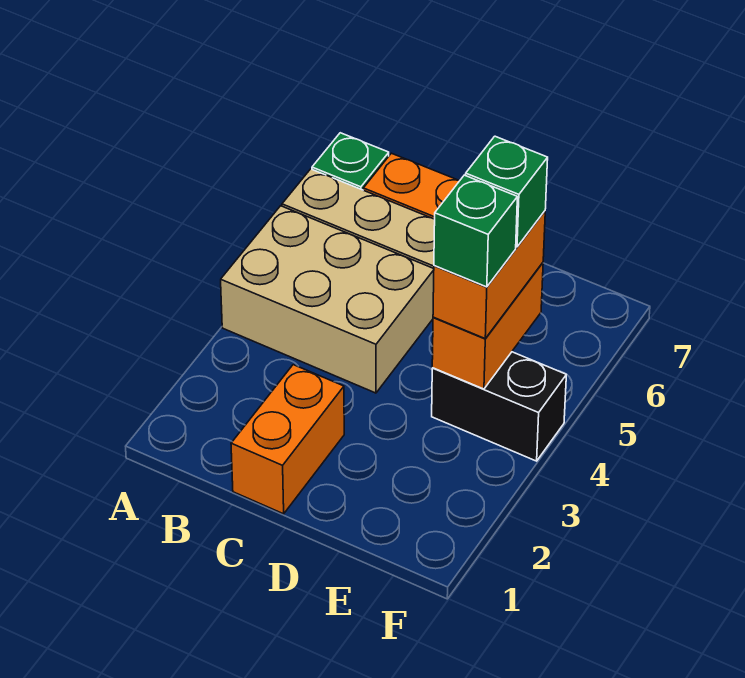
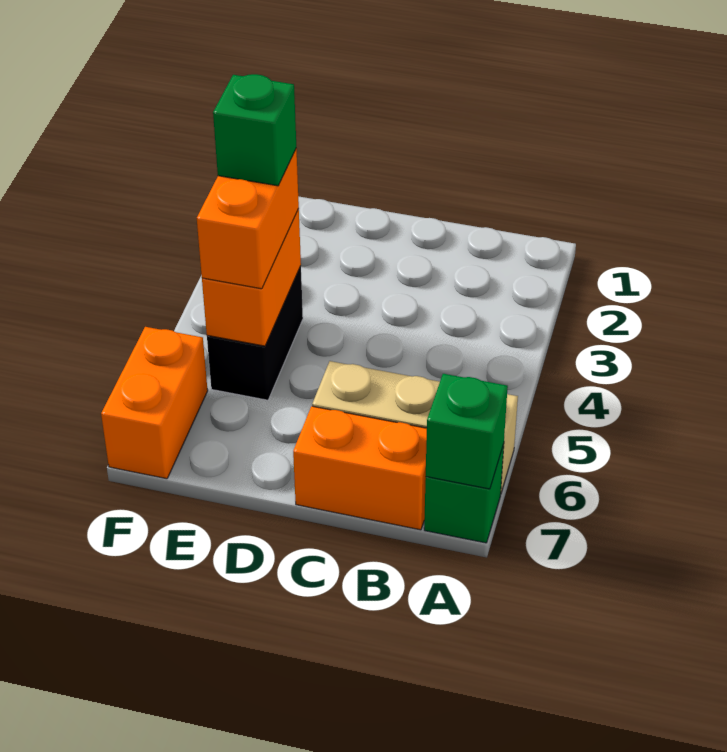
tan brick A4:C5 level 1 -> none
orange brick C1:C2 level 1 -> orange brick F6:F7 level 1
black brick E4:F4 level 1 -> black brick E4:E5 level 1
green brick E5 level 4 -> green brick A7 level 2

